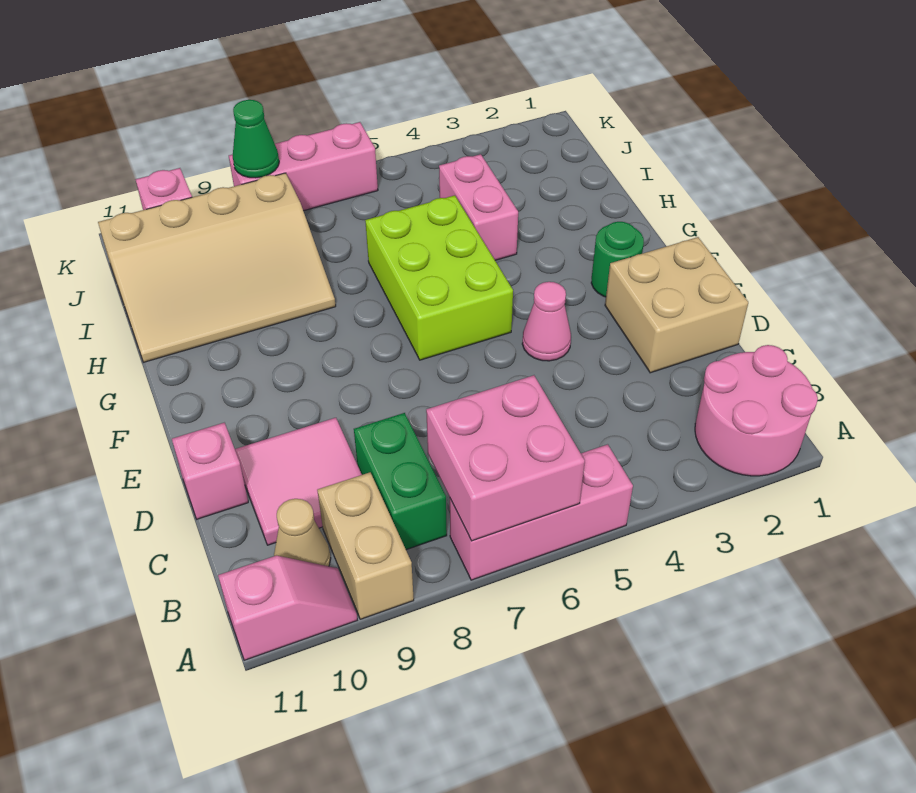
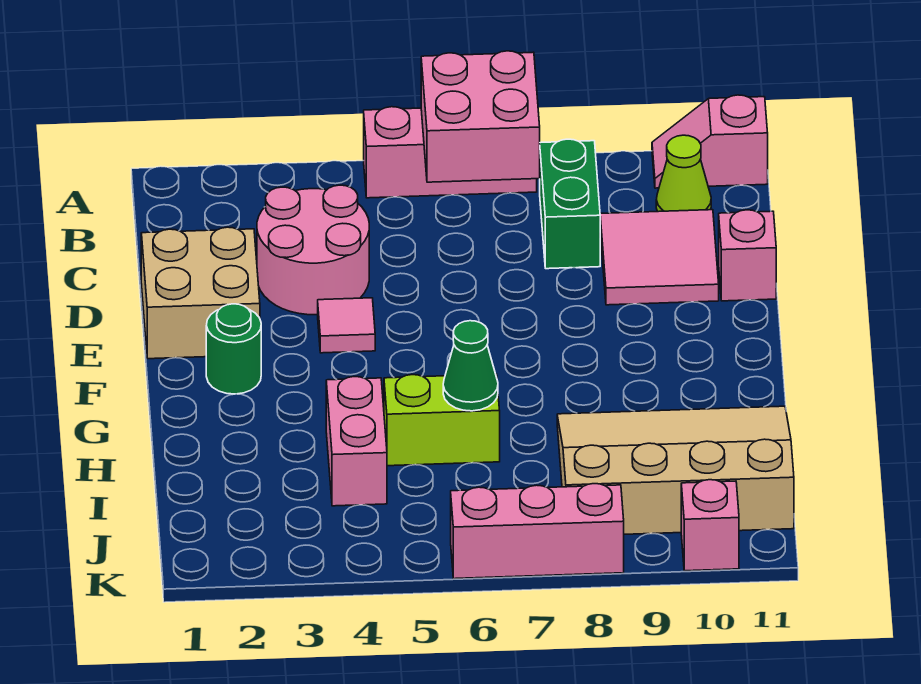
pink round brick A1:B2 level 1 -> pink round brick C3:D4 level 1
tan brick A9:B9 level 1 -> none
tan cone B10 level 1 -> lime cone B10 level 1
pink cone E4 level 1 -> pink tile E4 level 1
lime brick F5:H6 level 1 -> lime brick H5:H6 level 1
green cone K8 level 2 -> green cone H6 level 2

